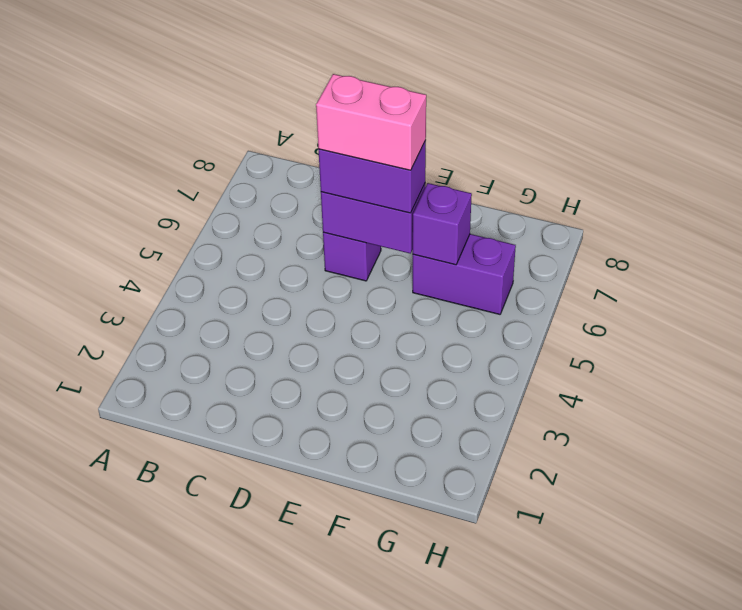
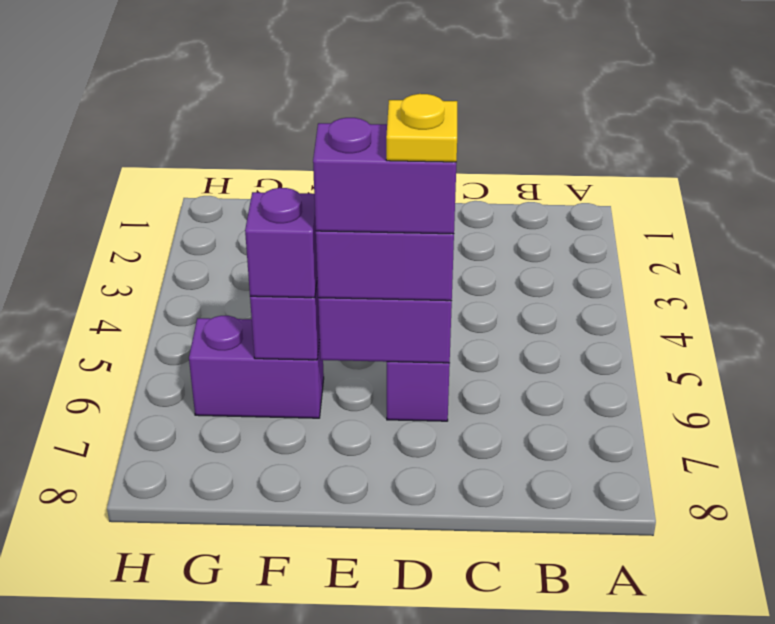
pink brick D6:E6 level 4 -> purple brick D6:E6 level 4
none -> yellow plate D6 level 5
none -> purple brick F6 level 3

